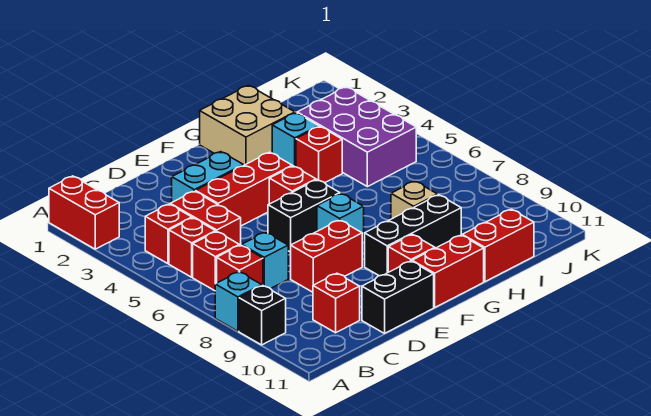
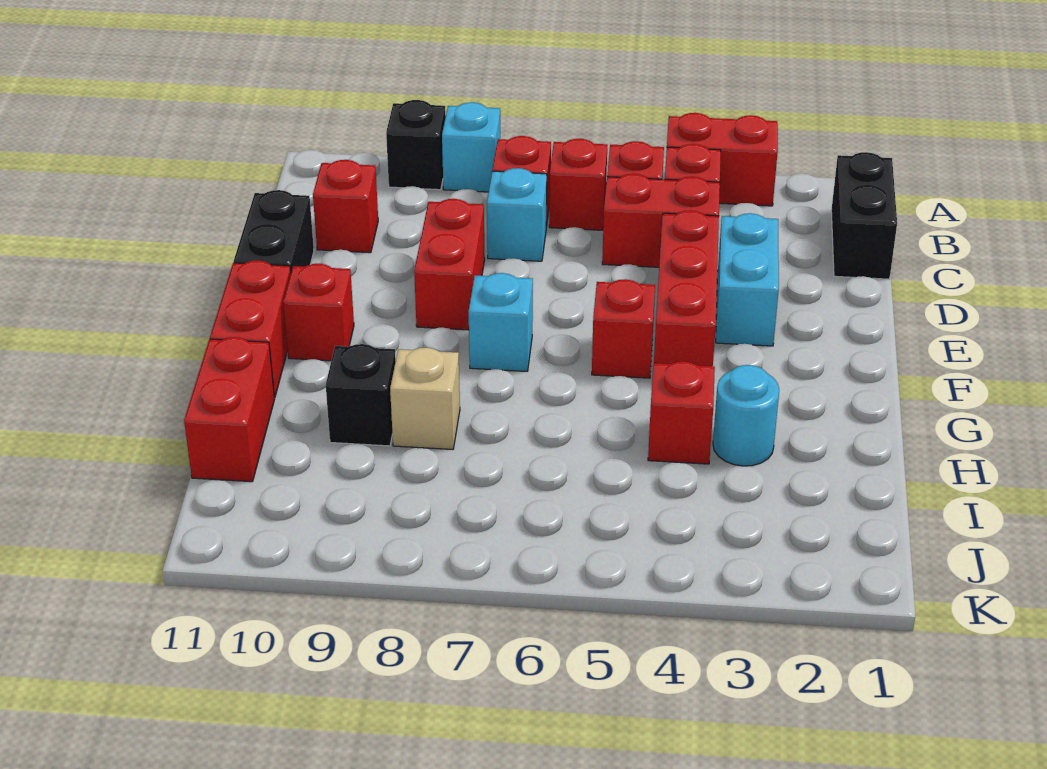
red brick A1:A2 level 1 -> red brick A3:A4 level 1
black brick E6:F6 level 1 -> black brick B1:C1 level 1
black brick F9:H9 level 1 -> black brick H9 level 1
tan brick G1:H2 level 1 -> none
cyan brick H3 level 1 -> cyan round brick H3 level 1
purple brick I3:J5 level 1 -> none

